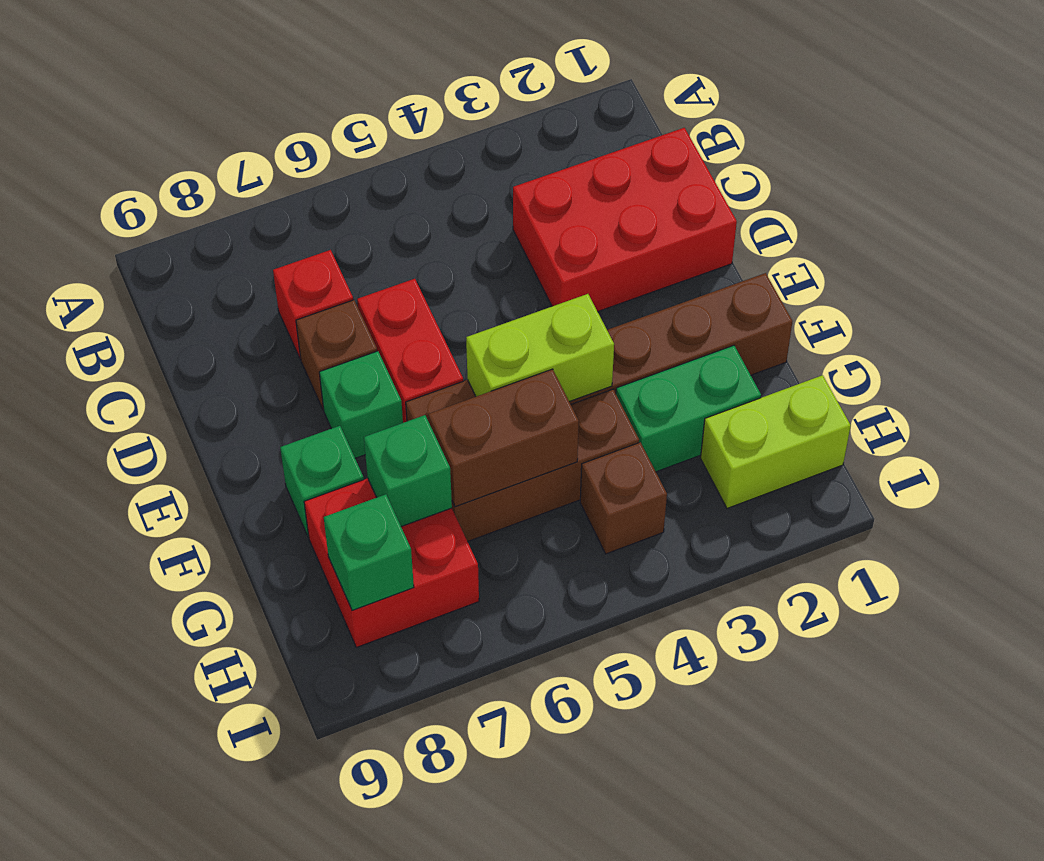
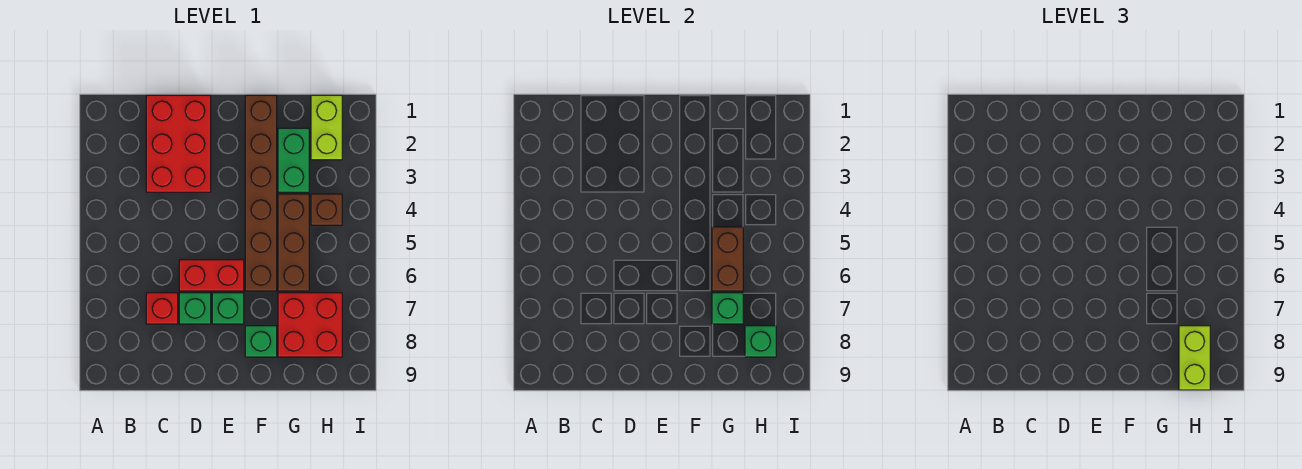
brown brick D7 level 1 -> green brick D7 level 1
lime brick F4:F5 level 2 -> lime brick H8:H9 level 3

